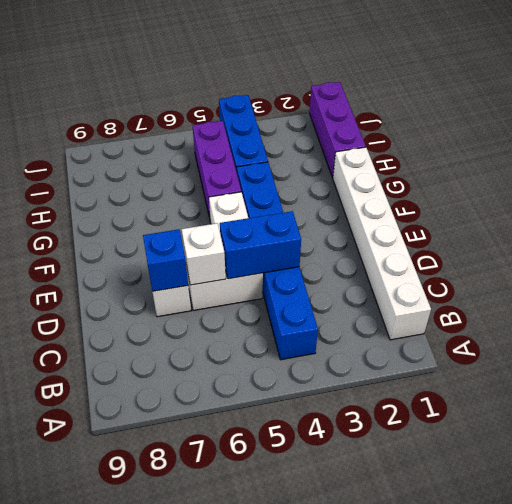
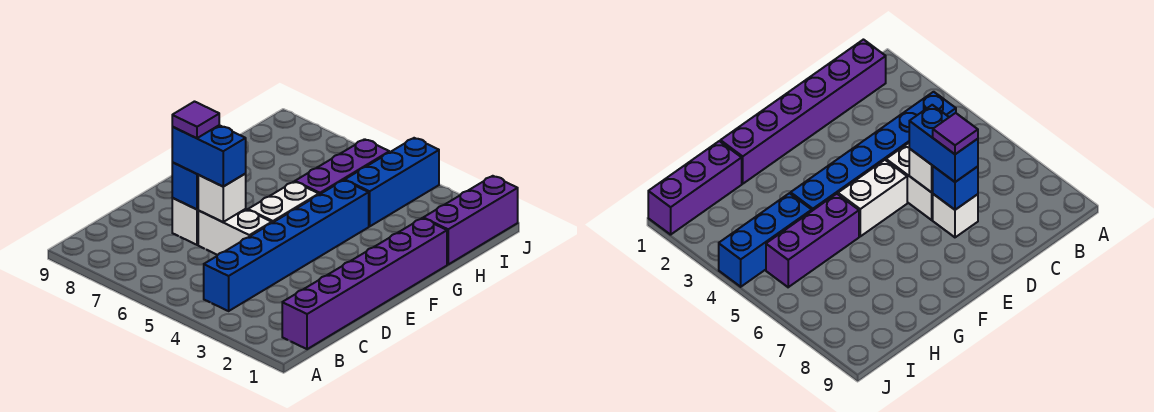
white brick B1:G1 level 1 -> purple brick B1:G1 level 1
blue brick D4:D5 level 2 -> blue brick D6:D7 level 3
none -> purple tile D7 level 4

